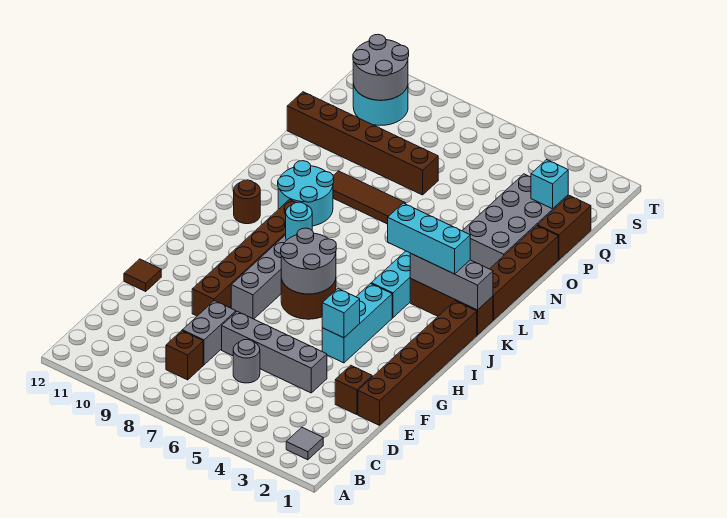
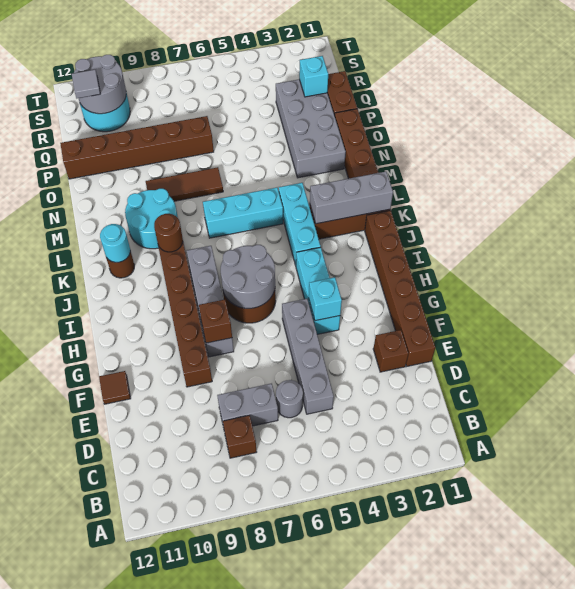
grey tile B2 level 1 -> grey tile R11 level 3
grey brick D8:E8 level 1 -> grey brick D7:D8 level 1
grey brick E4:E7 level 1 -> grey brick D5:G5 level 1
none -> brown brick G8 level 2
cyan round brick J8 level 2 -> cyan round brick K11 level 2
cyan brick K2:K4 level 3 -> cyan brick L5:L7 level 1
none -> brown round brick K9 level 2

